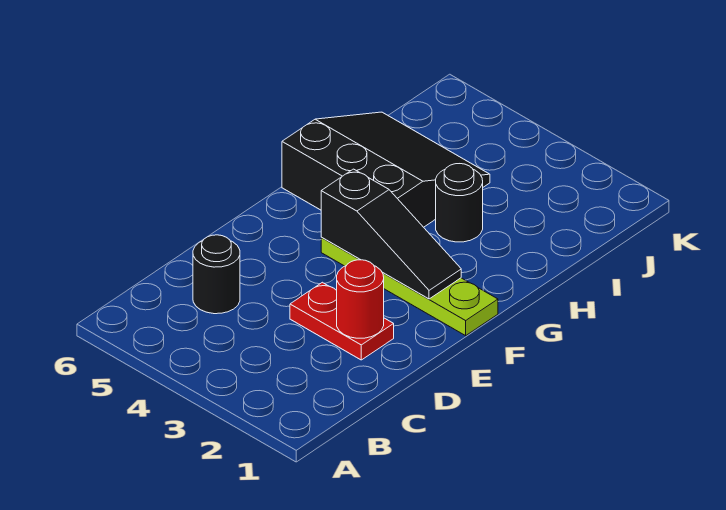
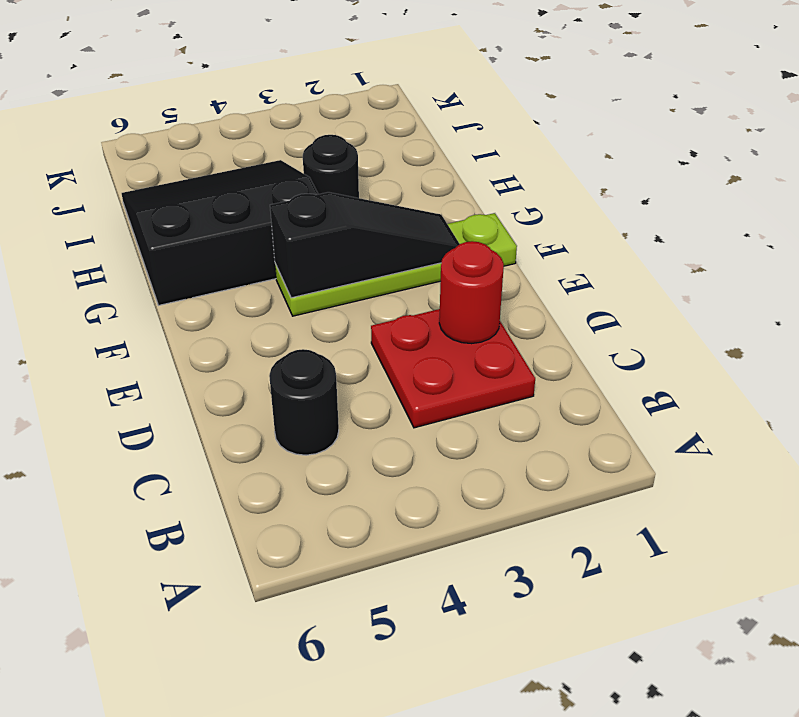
red plate D2:D3 level 1 -> red plate C2:D3 level 1

